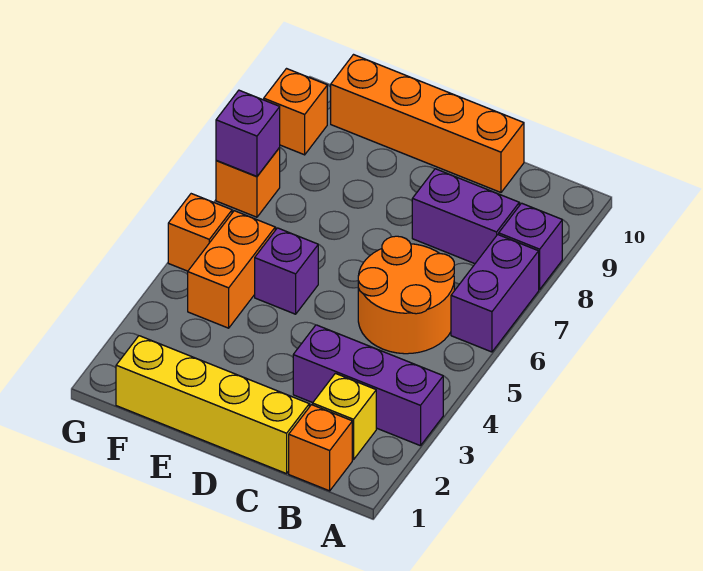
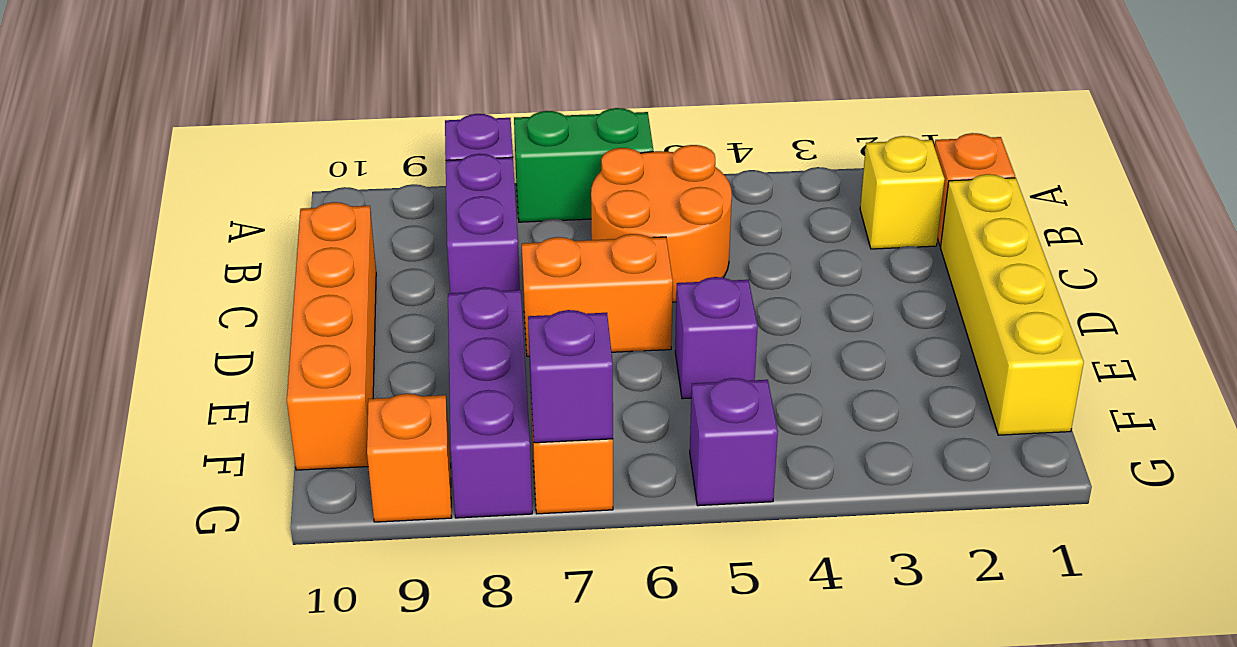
purple brick A3:C3 level 1 -> purple brick E8:G8 level 1
purple brick A6:A7 level 1 -> green brick A6:A7 level 1
orange brick F4:F5 level 1 -> orange brick D6:D7 level 1
orange brick G5 level 1 -> purple brick G5 level 1

